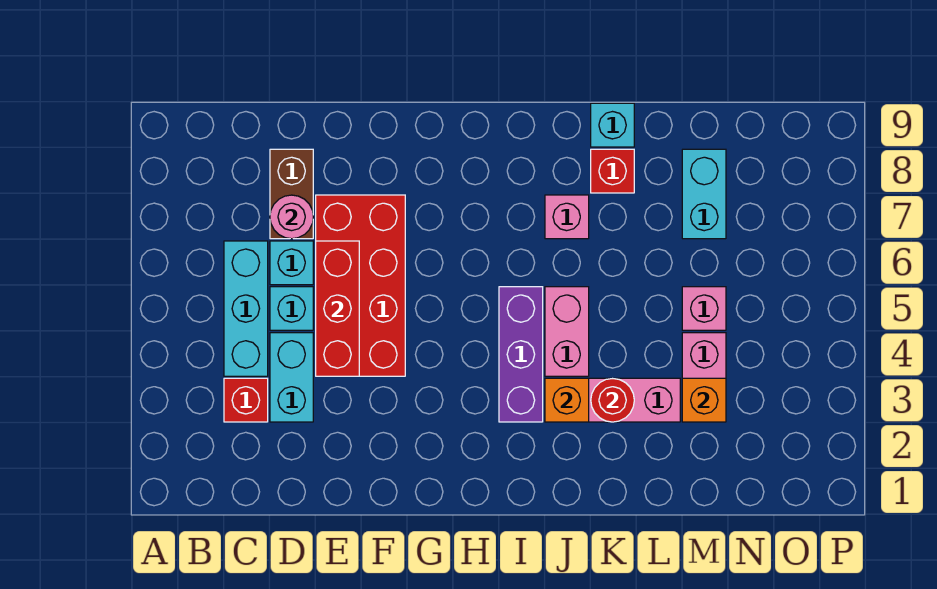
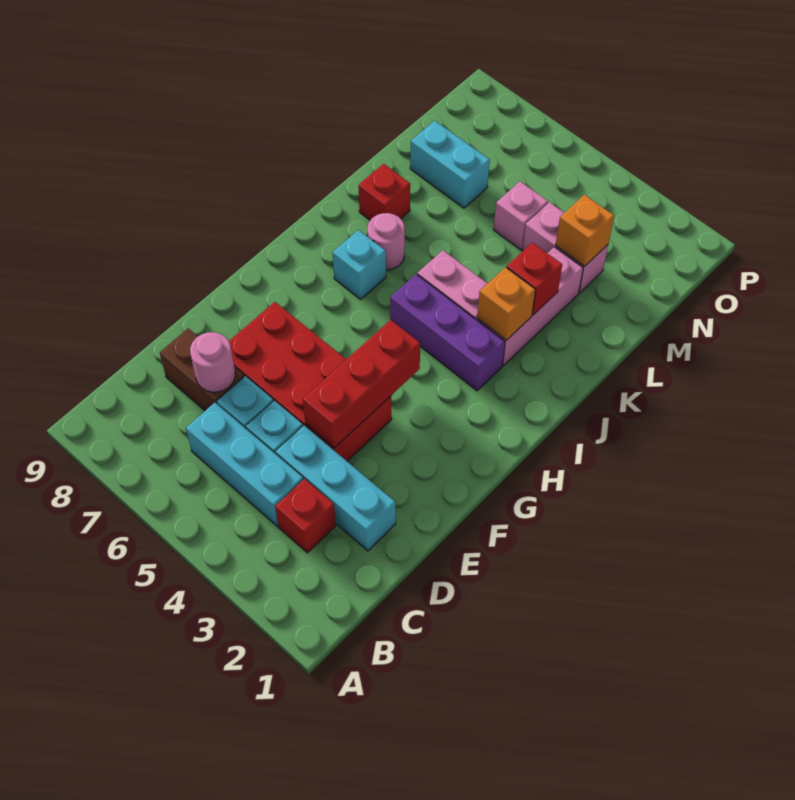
cyan brick D3:D4 level 1 -> cyan brick D2:D4 level 1
red brick E4:E6 level 2 -> red brick E4:G4 level 2
pink brick J7 level 1 -> pink round brick J7 level 1
red round brick K3 level 2 -> red brick K3 level 2
cyan brick K9 level 1 -> cyan brick I7 level 1

